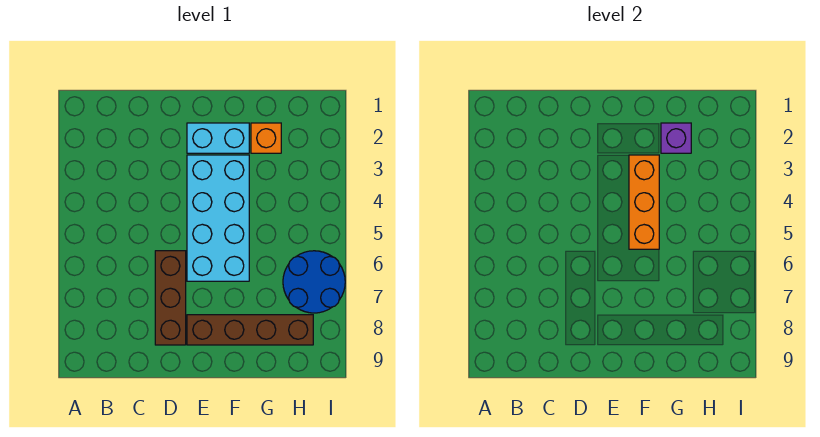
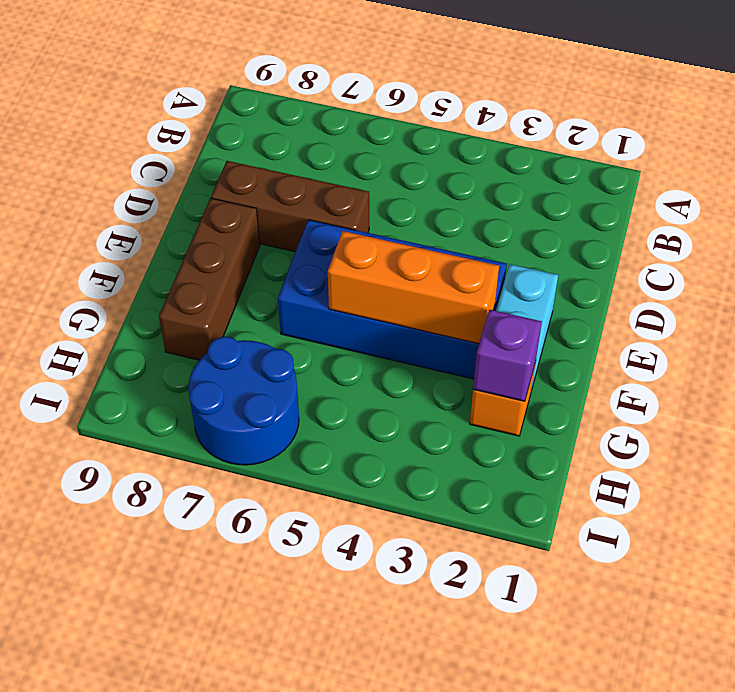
cyan brick E3:F6 level 1 -> blue brick E3:F6 level 1
brown brick E8:H8 level 1 -> brown brick E8:G8 level 1

